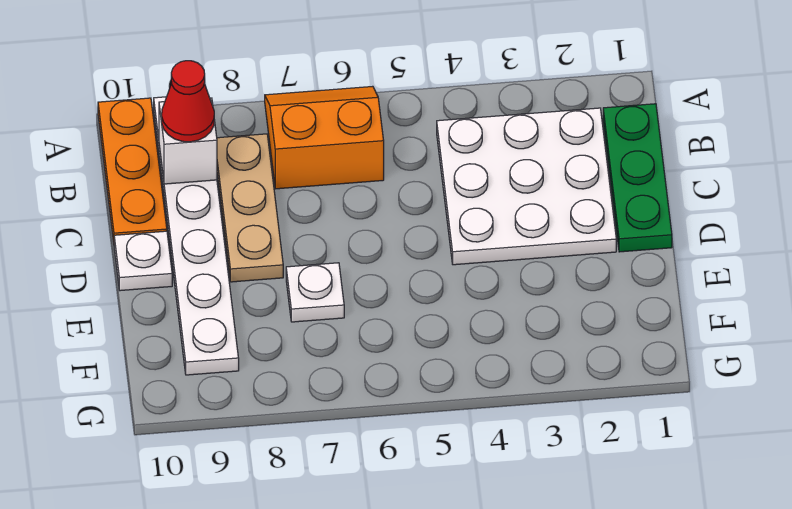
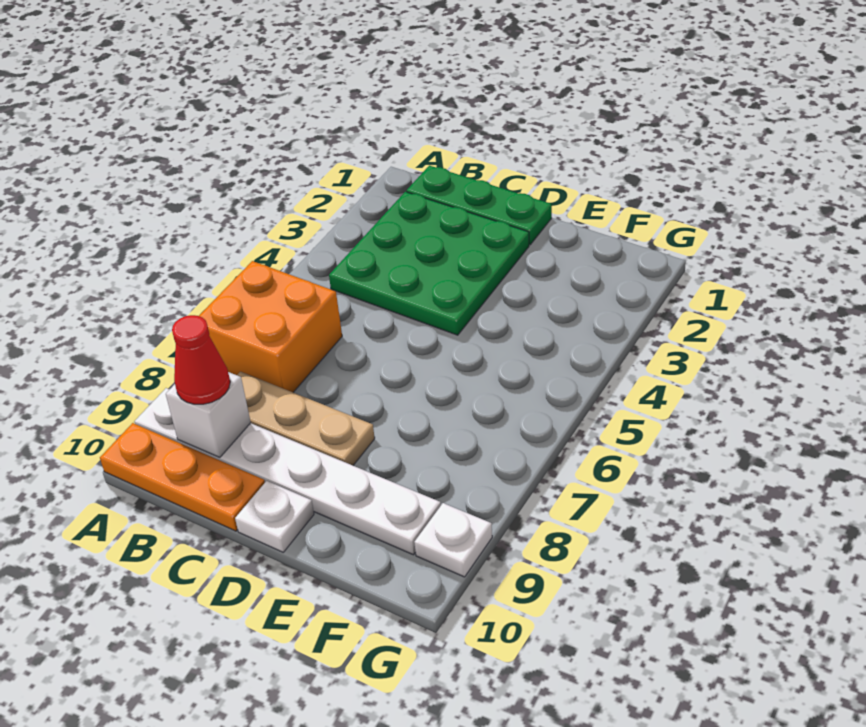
orange slope A6:B7 level 1 top B -> orange brick A6:B7 level 1
white plate B2:D4 level 1 -> green plate B2:D4 level 1
white plate E7 level 1 -> white plate G9 level 1

